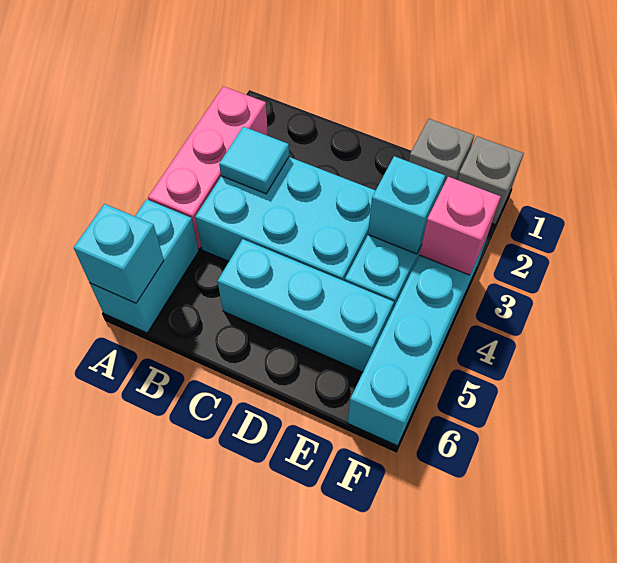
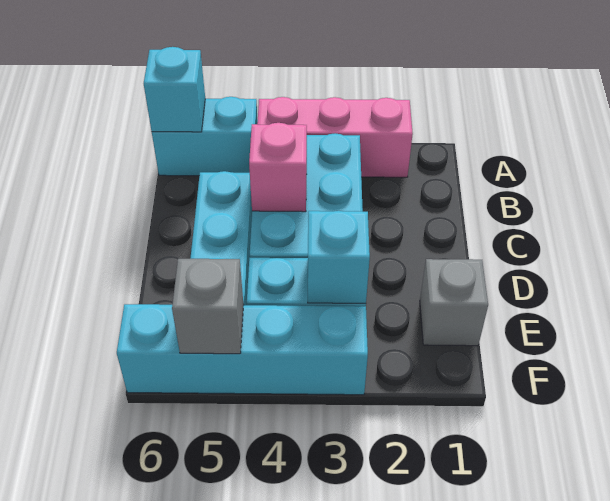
cyan tile B3 level 2 -> none
grey brick F1 level 1 -> grey brick F5 level 2
pink brick F3 level 2 -> pink brick C4 level 2

